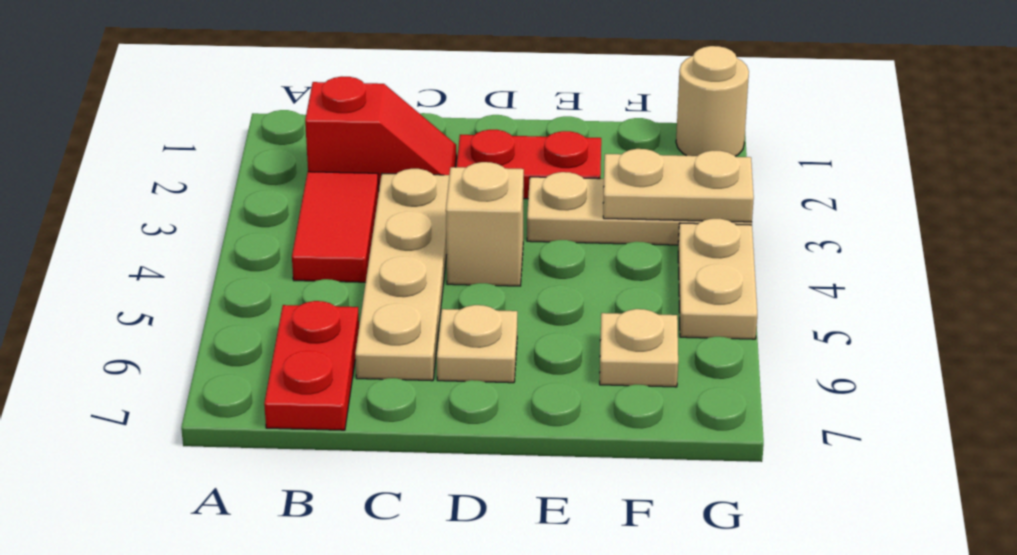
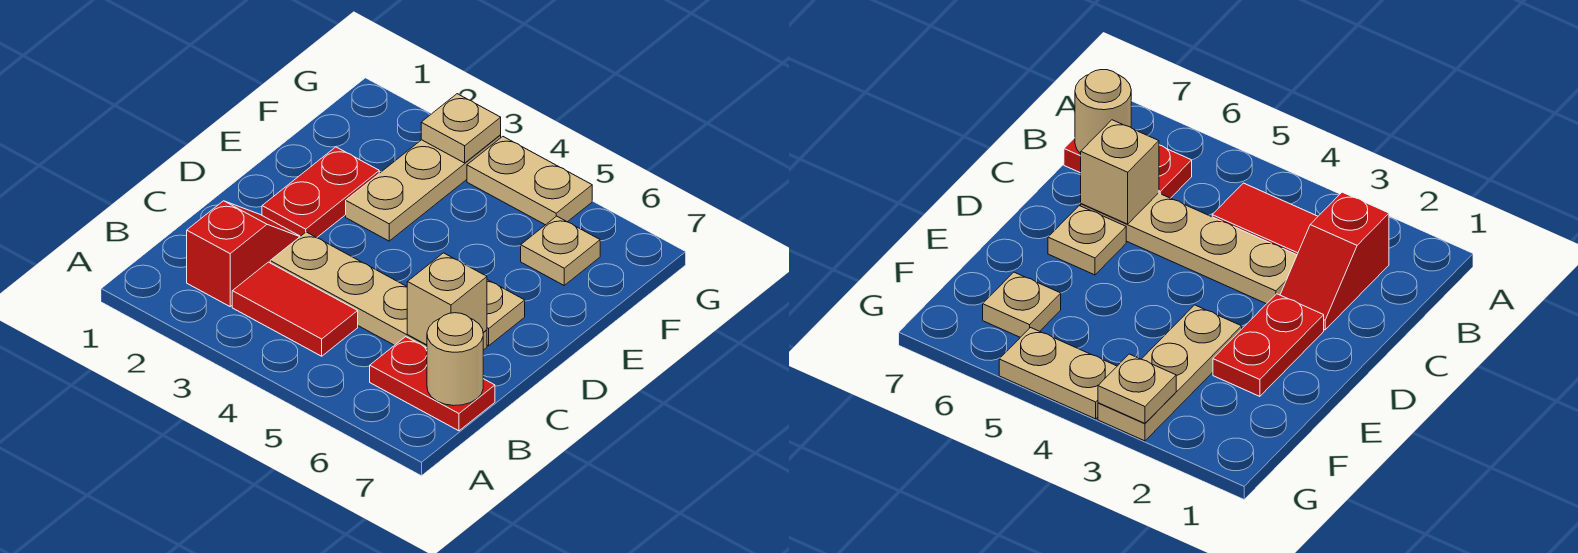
tan brick D4 level 1 -> tan brick C6 level 2
tan plate F3:G3 level 2 -> tan plate G3 level 2
tan round brick G1 level 1 -> tan round brick B7 level 2

